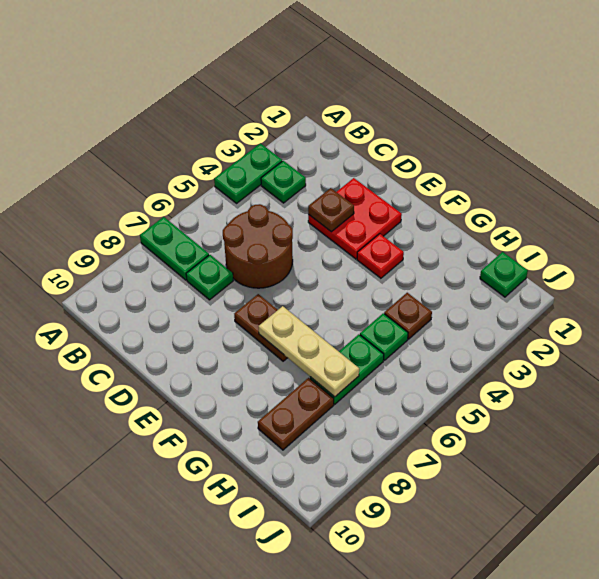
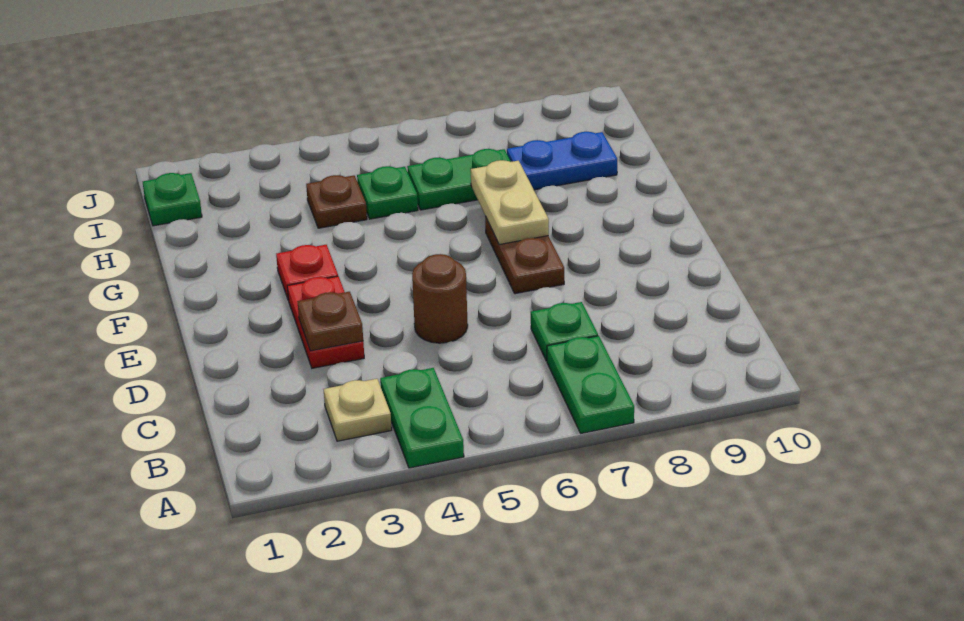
green plate A3:A4 level 1 -> green plate A4:B4 level 1
green plate B3 level 1 -> tan plate B3 level 1
brown round brick C5:D6 level 1 -> brown round brick D5 level 1
red plate D2:E3 level 1 -> red plate D3:E3 level 1
tan plate F7:H7 level 2 -> tan plate F7:G7 level 2
brown plate H8:H9 level 1 -> blue plate H8:H9 level 1

